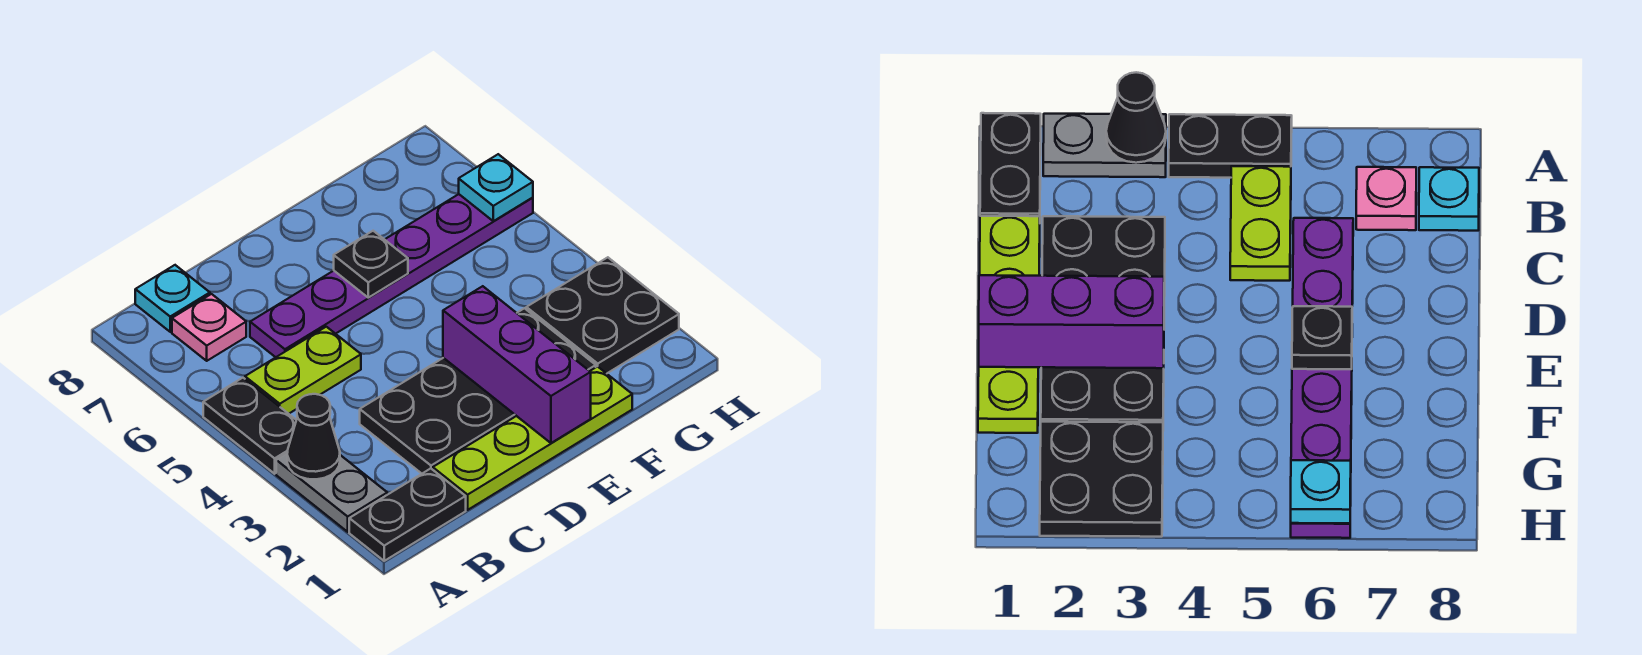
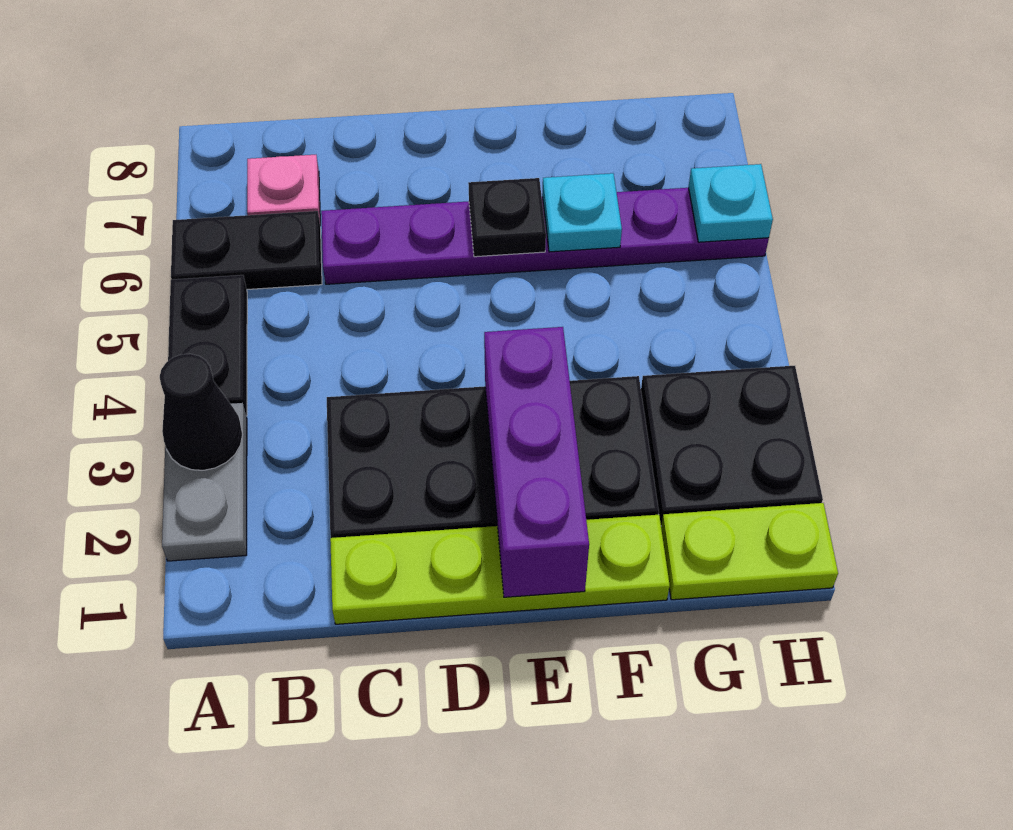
black plate A1:B1 level 1 -> black plate A6:B6 level 1
lime plate B5:C5 level 1 -> lime plate G1:H1 level 1
cyan plate B8 level 1 -> cyan plate F6 level 2

